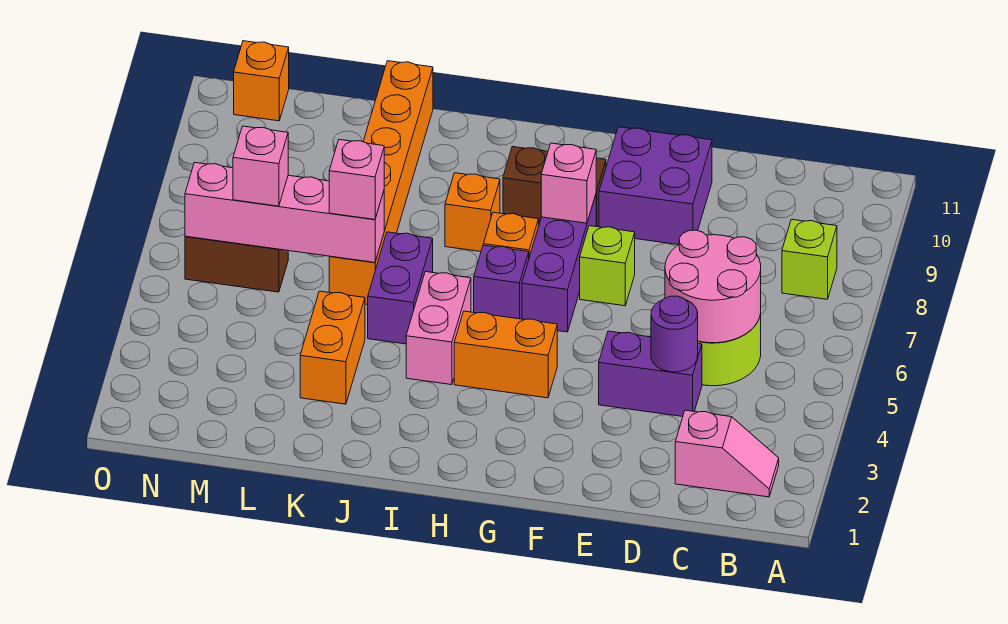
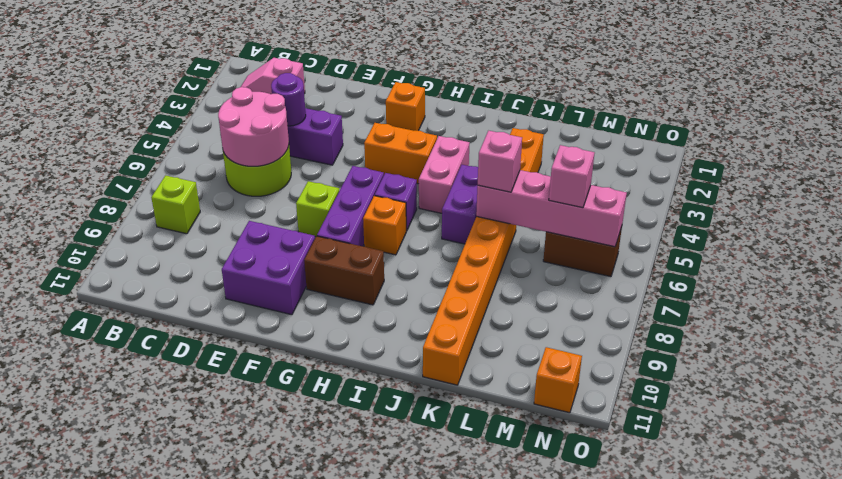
pink brick G8 level 2 -> none
orange brick I8 level 1 -> orange brick G2 level 1

